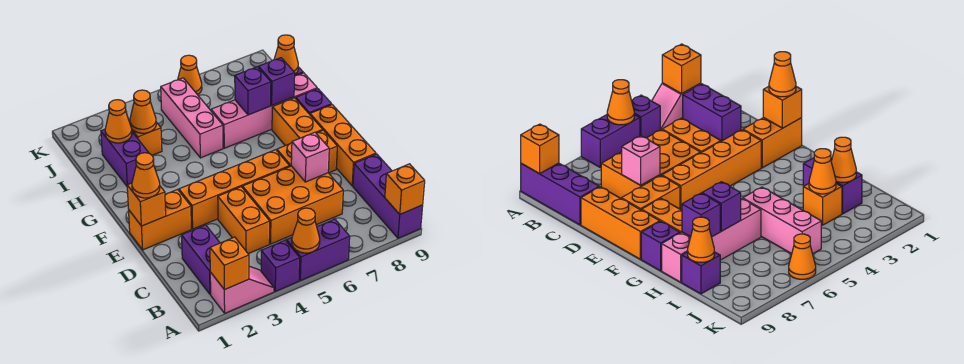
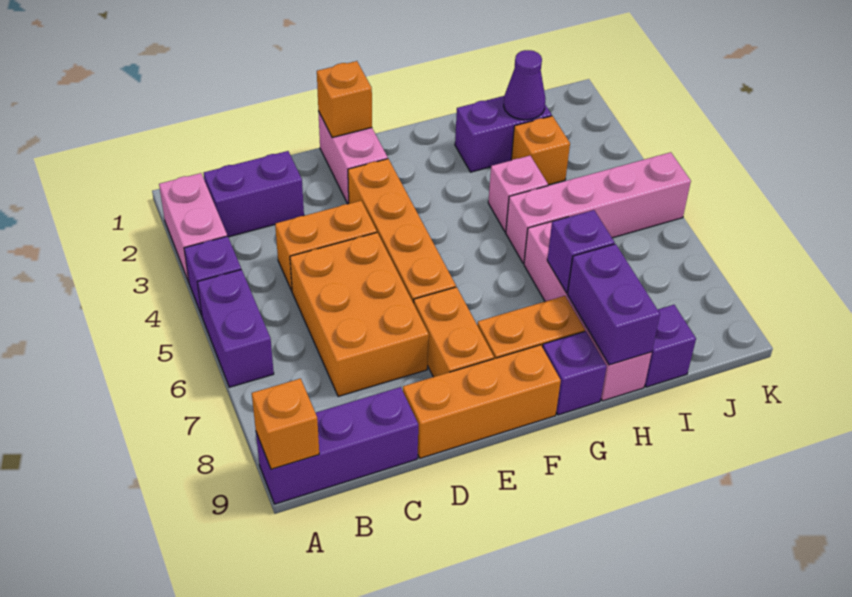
pink slope A2:A3 level 1 top 2 -> pink brick A2:A3 level 1
orange brick A2 level 2 -> none
orange cone A5 level 2 -> none
pink brick D7 level 2 -> pink brick H4 level 1
orange brick E1:E2 level 1 -> pink brick E1:E2 level 1
orange cone E1 level 3 -> none
pink brick H5:J5 level 1 -> pink brick H5:K5 level 1
purple brick H8 level 2 -> purple brick H8:H9 level 2
orange cone I2 level 2 -> purple cone I2 level 2
orange cone I3 level 2 -> none
orange cone I9 level 2 -> none
orange cone K6 level 1 -> none

